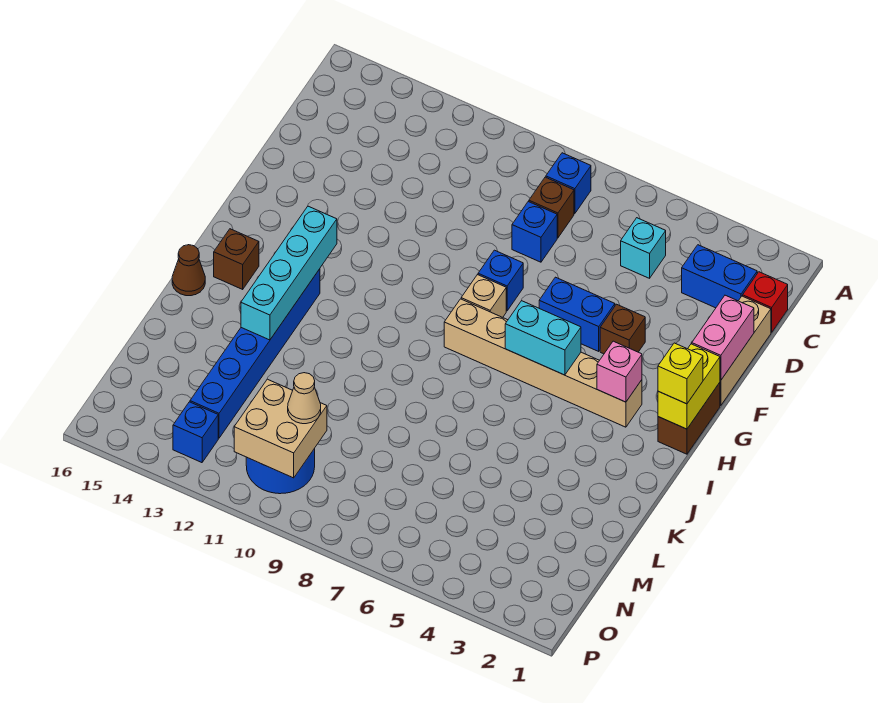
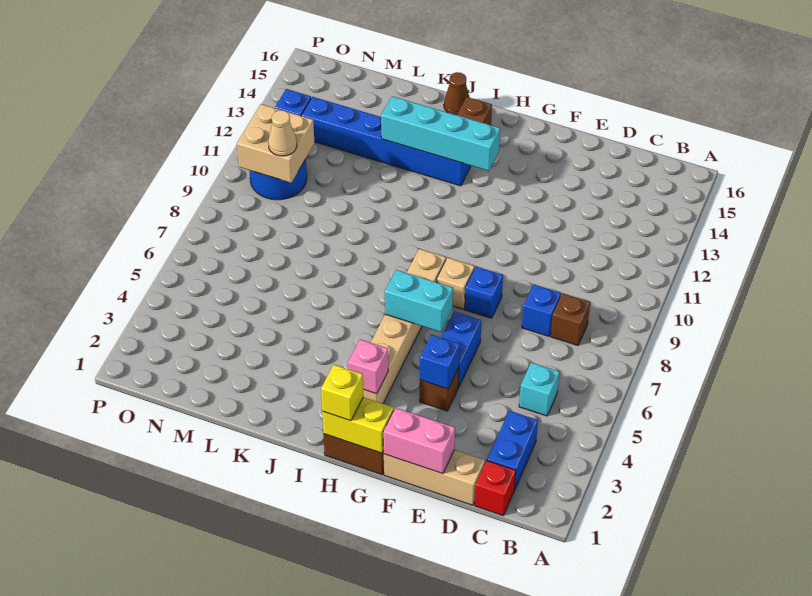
blue brick B8 level 1 -> blue brick F4 level 2
cyan brick H5:H6 level 2 -> cyan brick G6:H6 level 2

